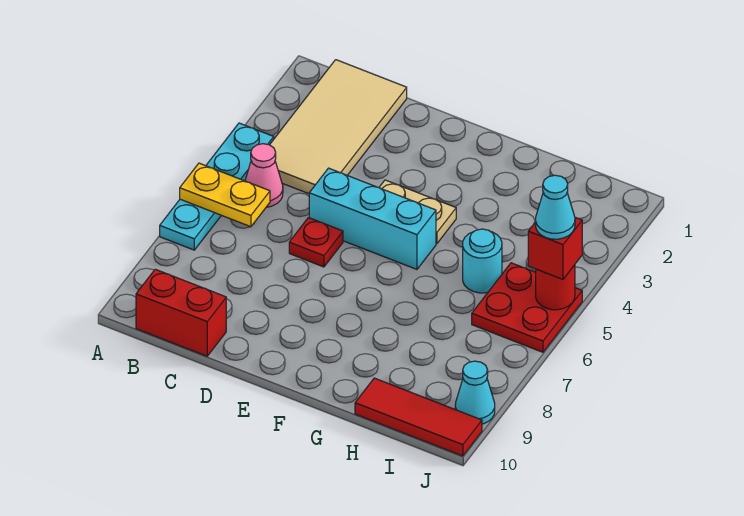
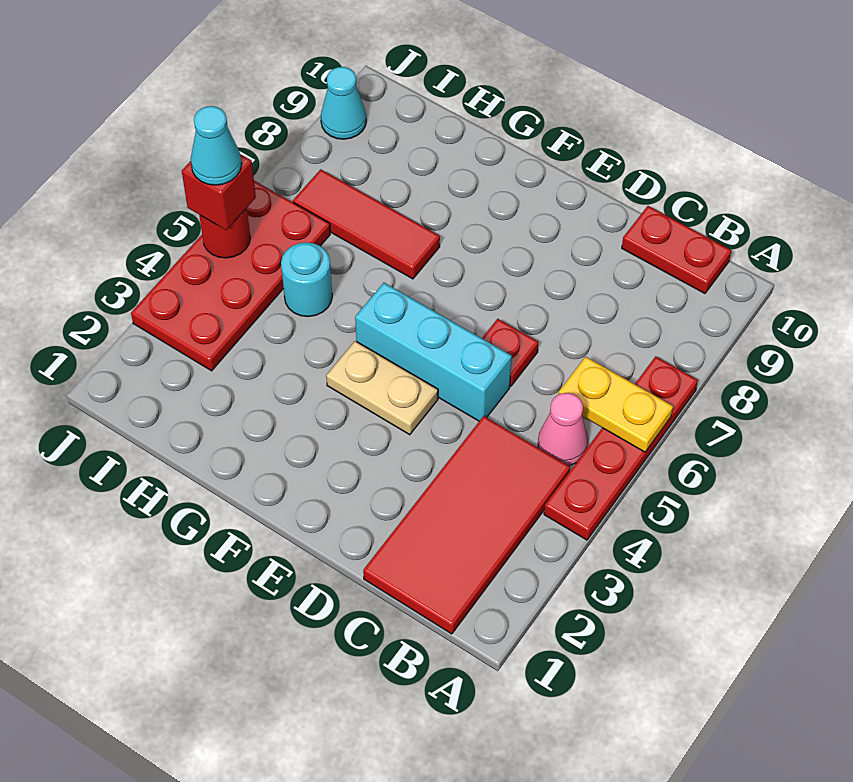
cyan plate A4:A7 level 1 -> red plate A4:A7 level 1
tan tile B1:C4 level 1 -> red tile B1:C4 level 1
red brick B10:C10 level 1 -> red plate B10:C10 level 1
red tile H10:J10 level 1 -> red tile G7:I7 level 1
red plate I5:J6 level 1 -> red plate I3:J6 level 1

